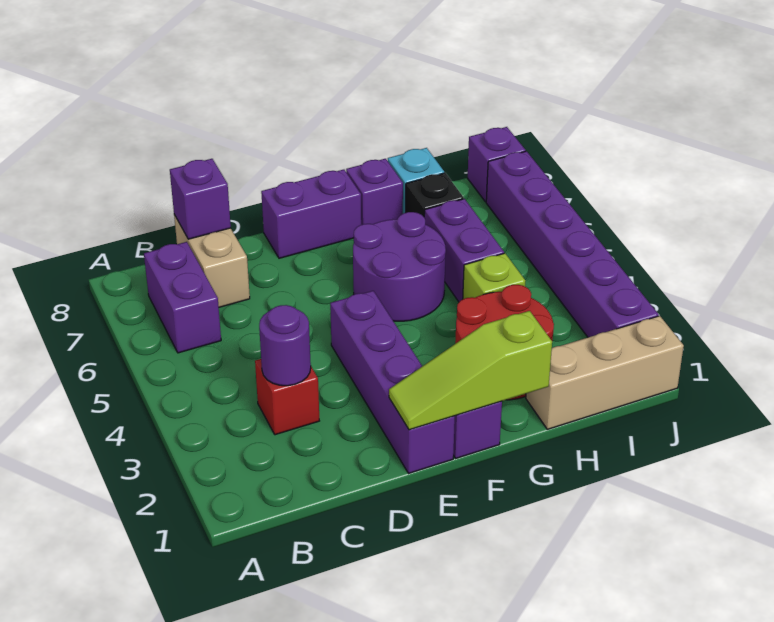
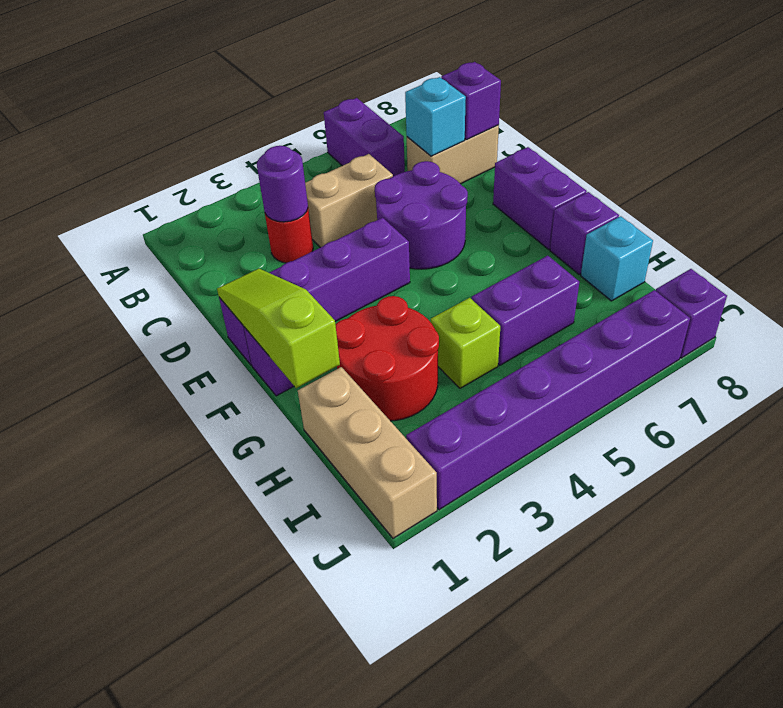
purple brick B6:B7 level 1 -> purple brick A6:B6 level 1
red brick C3 level 1 -> red round brick C3 level 1
none -> tan brick C4:C5 level 1
none -> cyan brick C7 level 2
purple round brick F5:G6 level 1 -> purple round brick D5:E6 level 1
black brick H7 level 1 -> none

